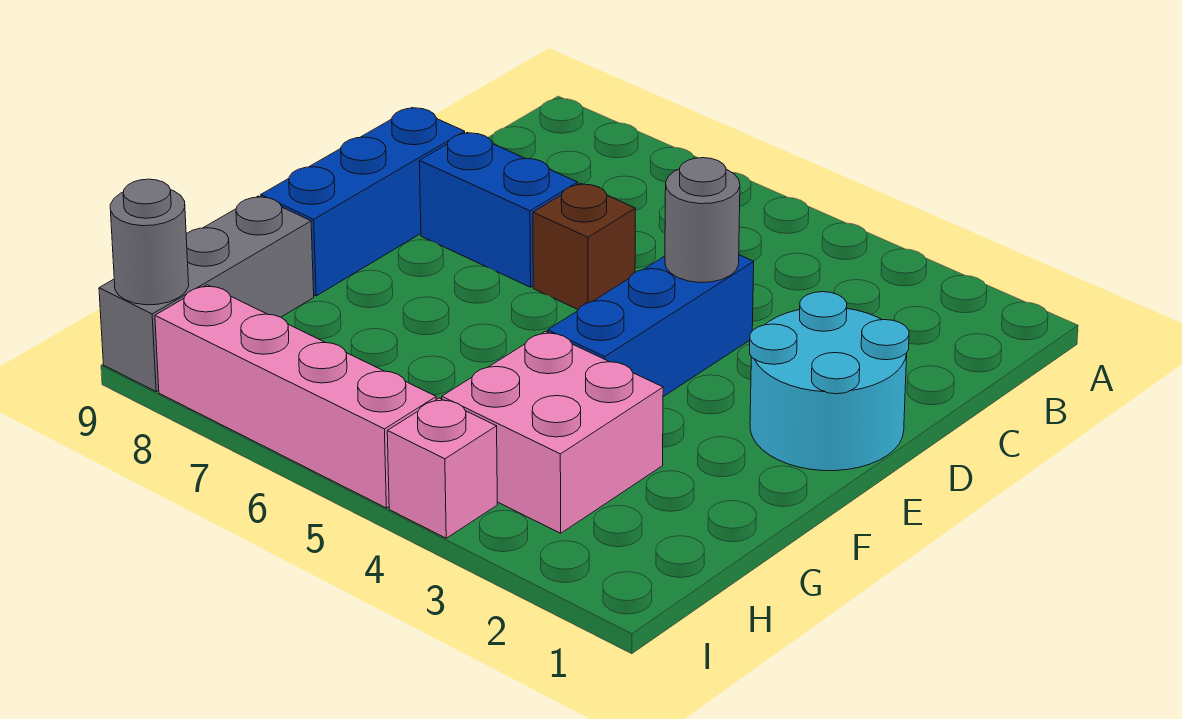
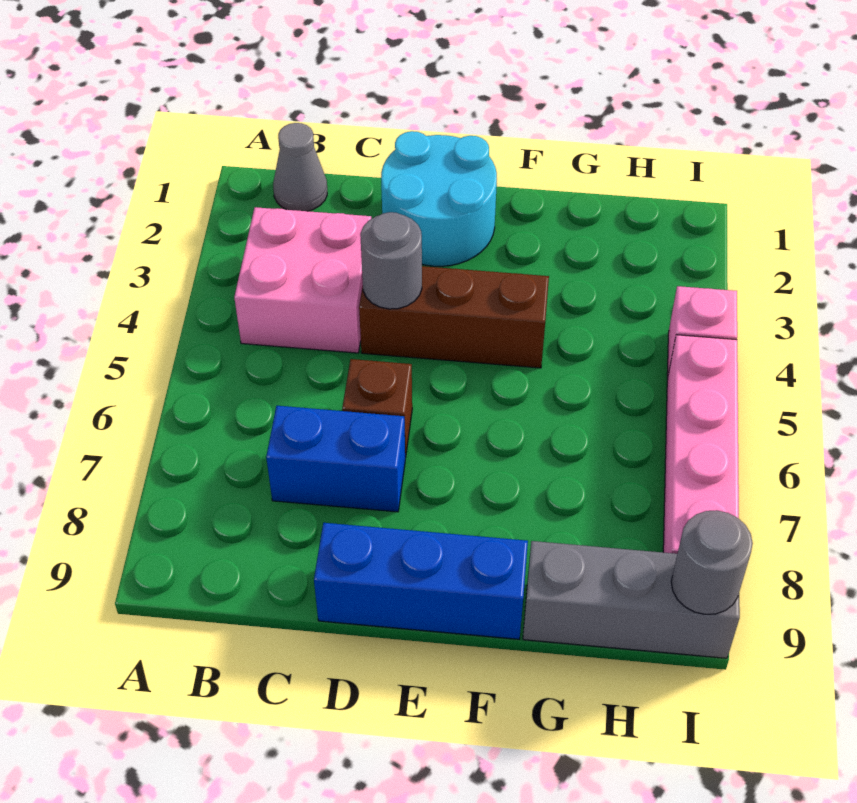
none -> grey cone B1 level 1
blue brick D4:F4 level 1 -> brown brick D4:F4 level 1
blue brick D7:D8 level 1 -> blue brick C7:D7 level 1
pink brick G3:H4 level 1 -> pink brick B3:C4 level 1

